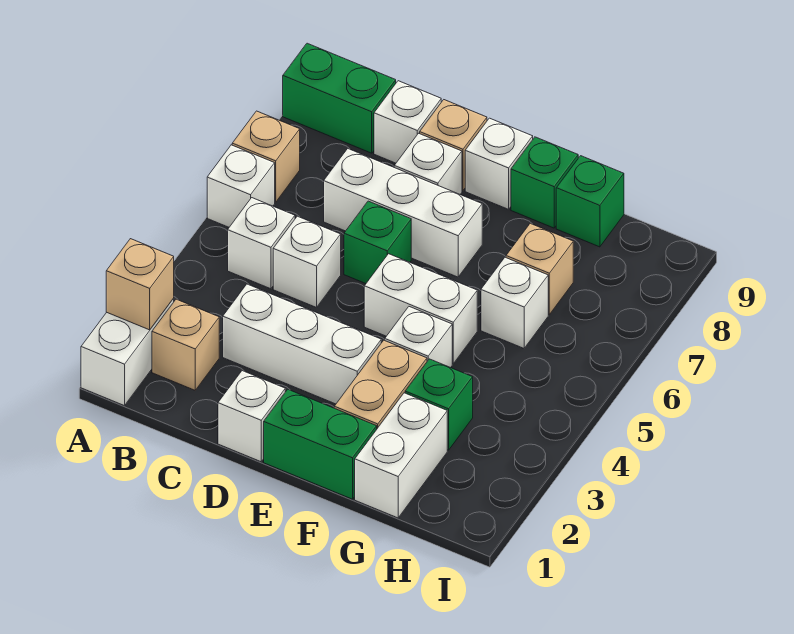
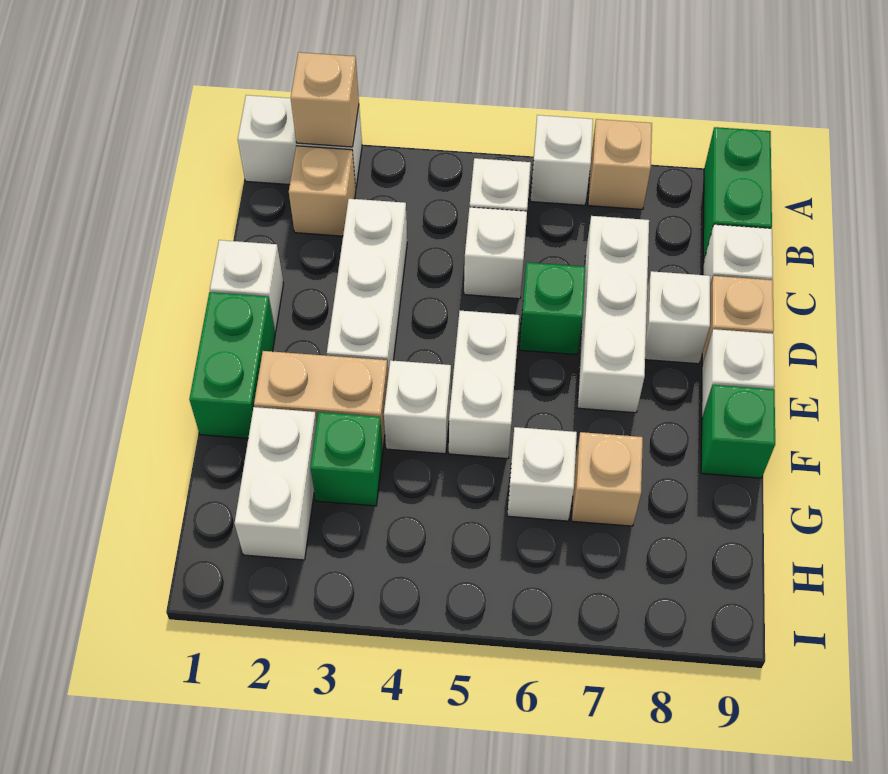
white brick G1:G2 level 1 -> white brick G2:H2 level 1
green brick G9 level 1 -> none

